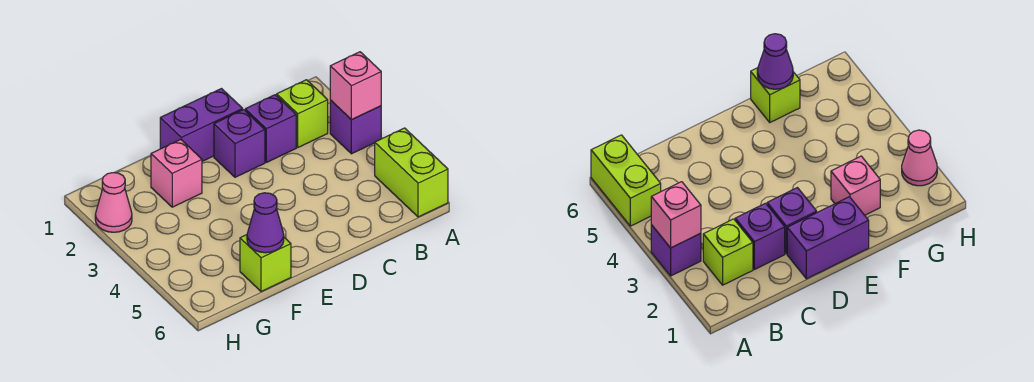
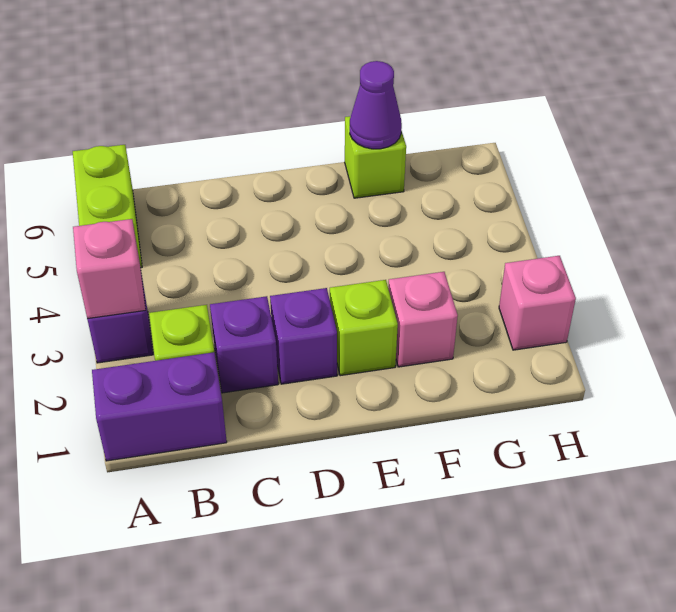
purple brick D1:E1 level 1 -> purple brick A1:B1 level 1
none -> lime brick E2 level 1
pink cone H2 level 1 -> pink brick H2 level 1

